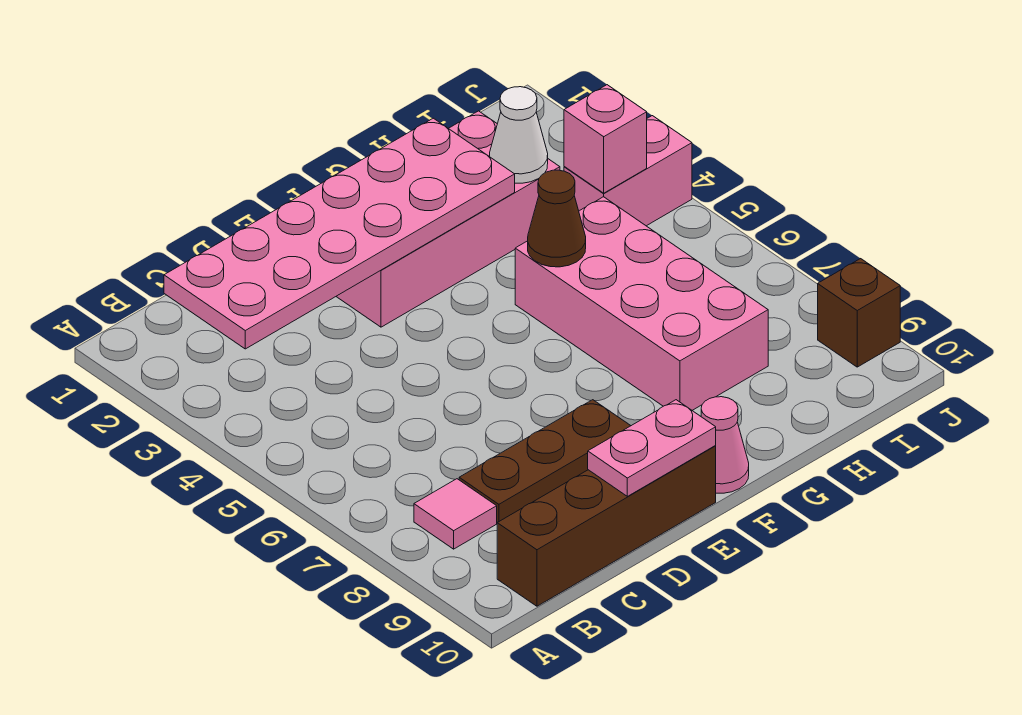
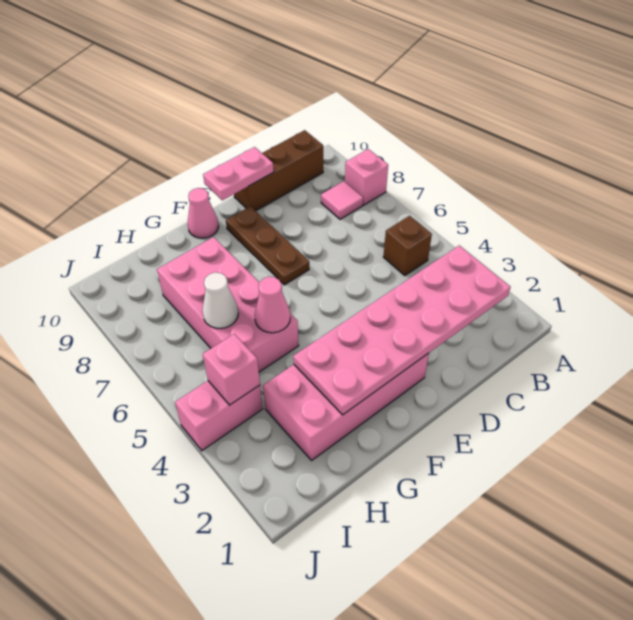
none -> pink brick A8 level 1
brown brick B10:E10 level 1 -> brown brick B10:D10 level 1
brown plate C8:E8 level 1 -> brown plate E7:E9 level 1
brown cone G5 level 2 -> pink cone G5 level 2
white cone H3 level 2 -> white cone H6 level 2
brown brick J9 level 1 -> brown brick B5 level 1

